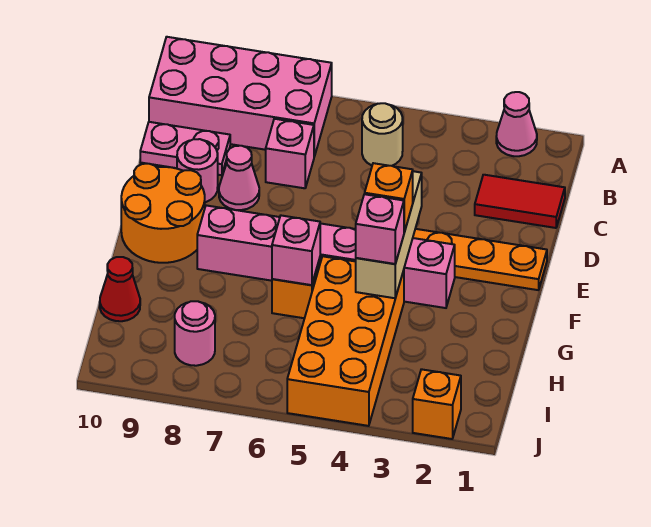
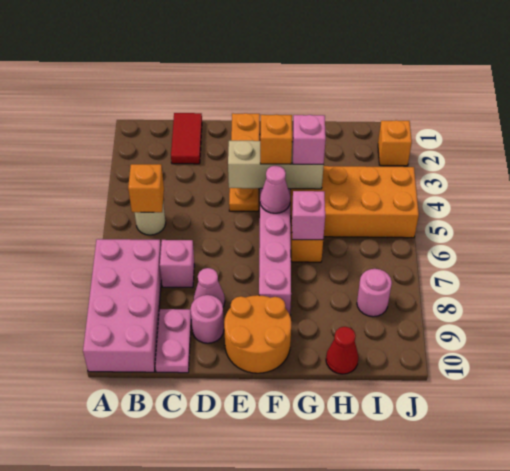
pink cone A2 level 1 -> pink cone F5 level 2
none -> orange brick B5 level 2

